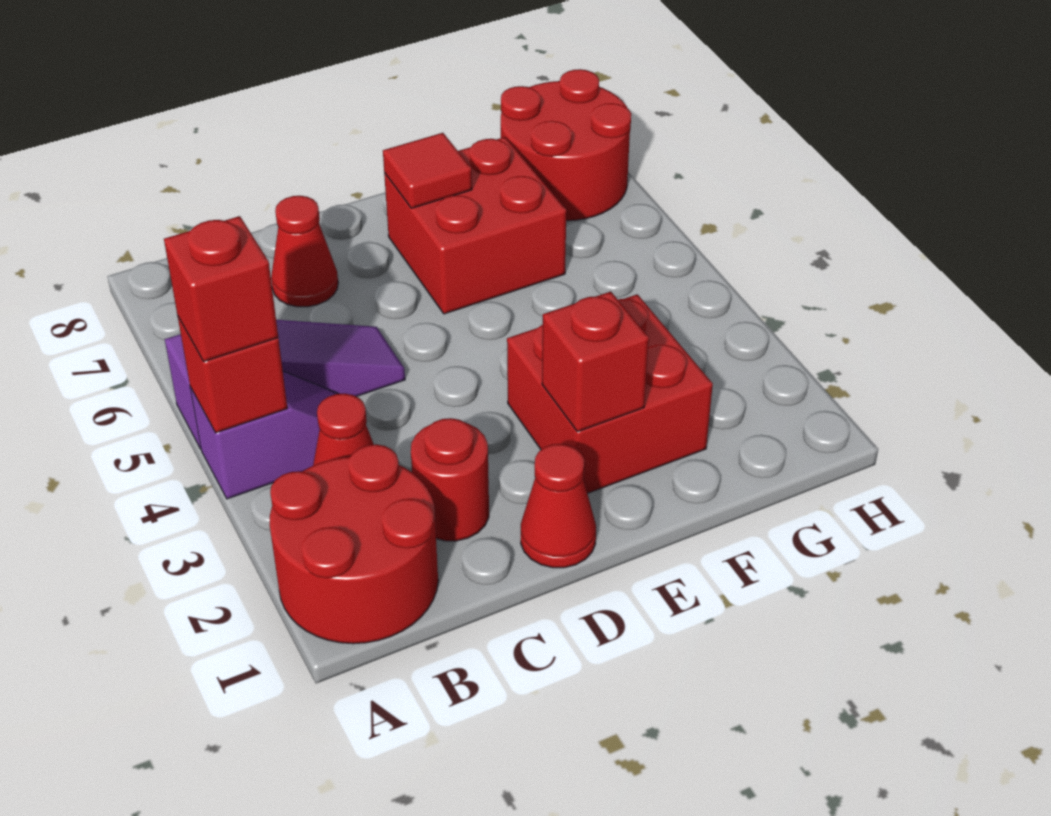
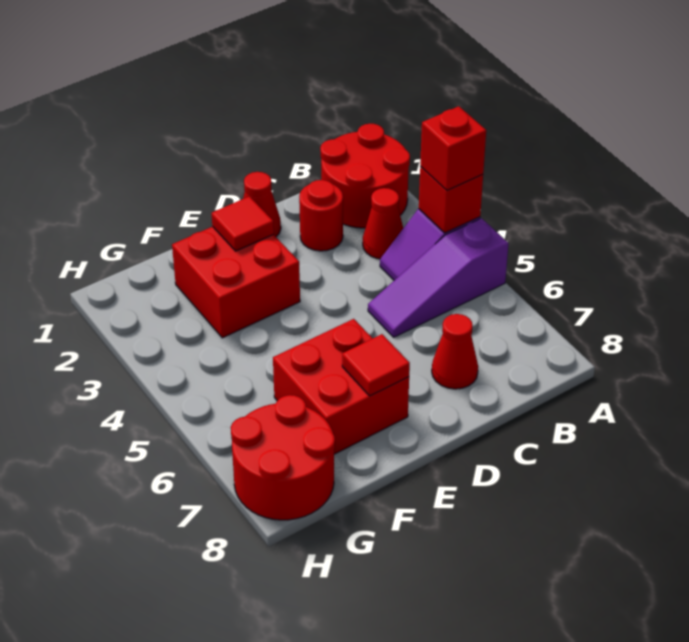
red brick E2 level 2 -> red tile E2 level 2

